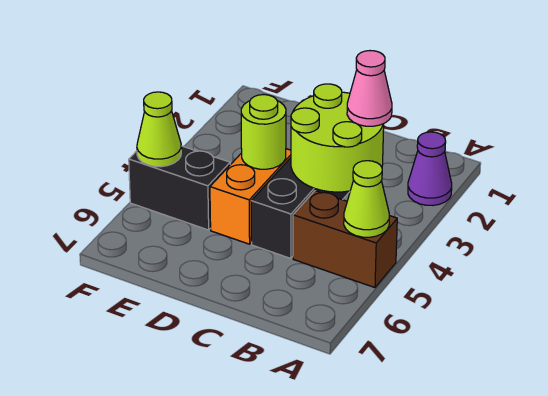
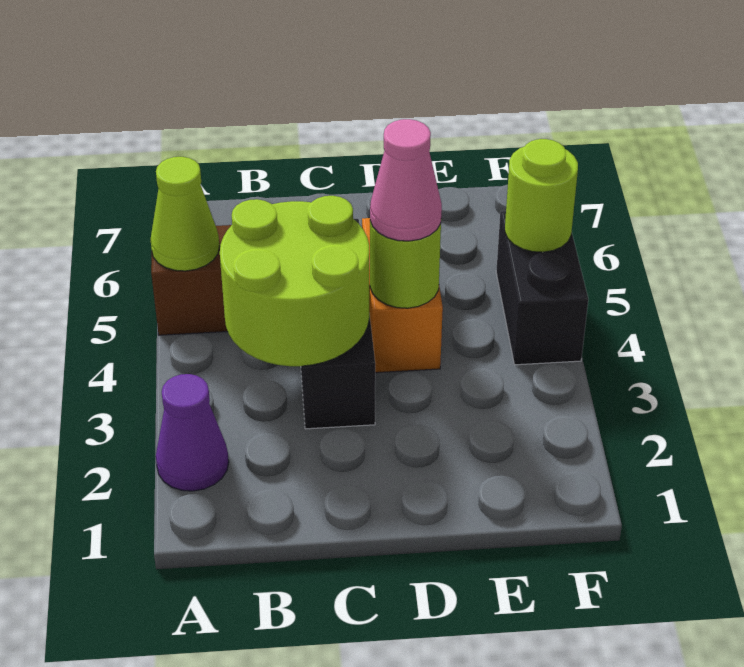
pink cone B3 level 3 -> pink cone D4 level 3
black brick E5:F5 level 1 -> black brick F4:F5 level 1
lime cone F5 level 2 -> lime round brick F5 level 2

